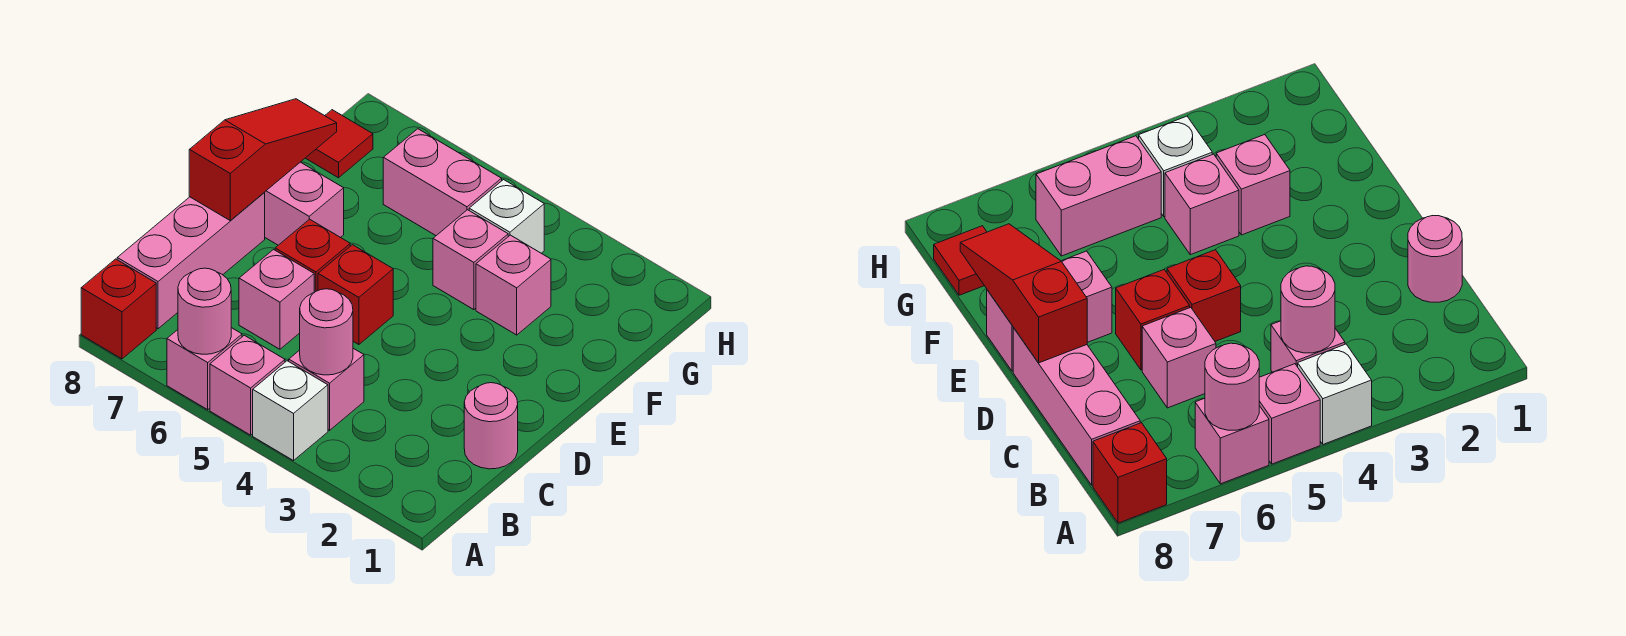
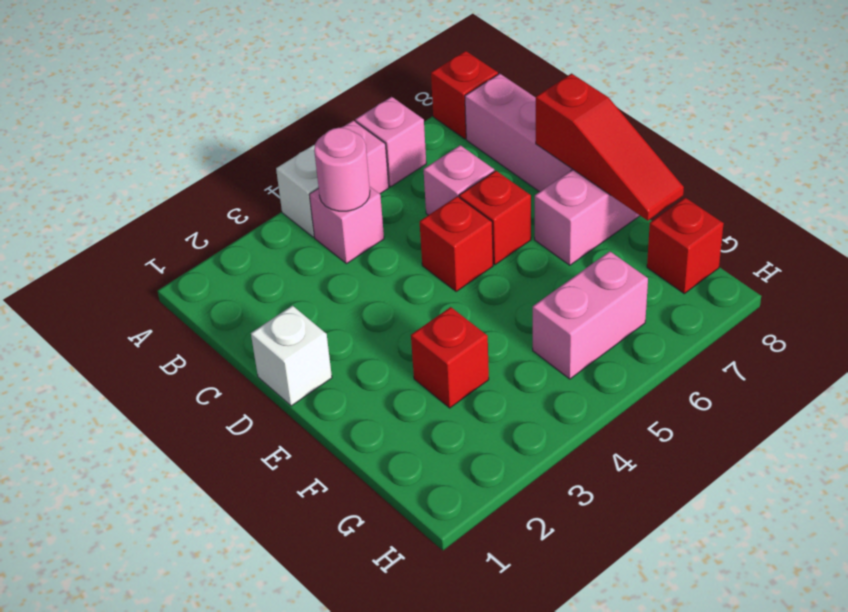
pink round brick A6 level 2 -> none
pink round brick C1 level 1 -> none
pink brick F3 level 1 -> red brick F3 level 1
pink brick F4 level 1 -> none
white brick G4 level 1 -> white brick D1 level 1
red tile G8 level 1 -> red brick G8 level 1

